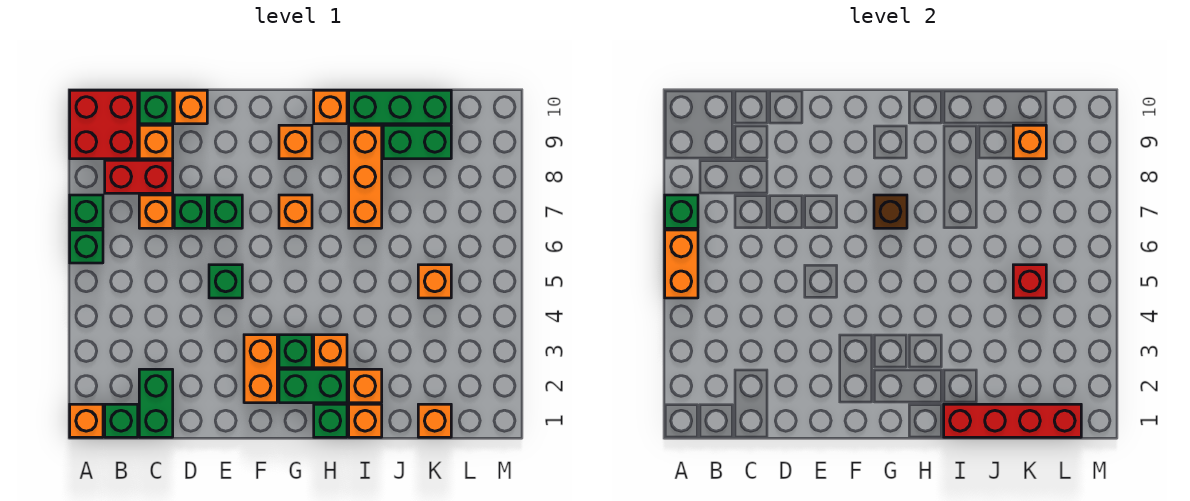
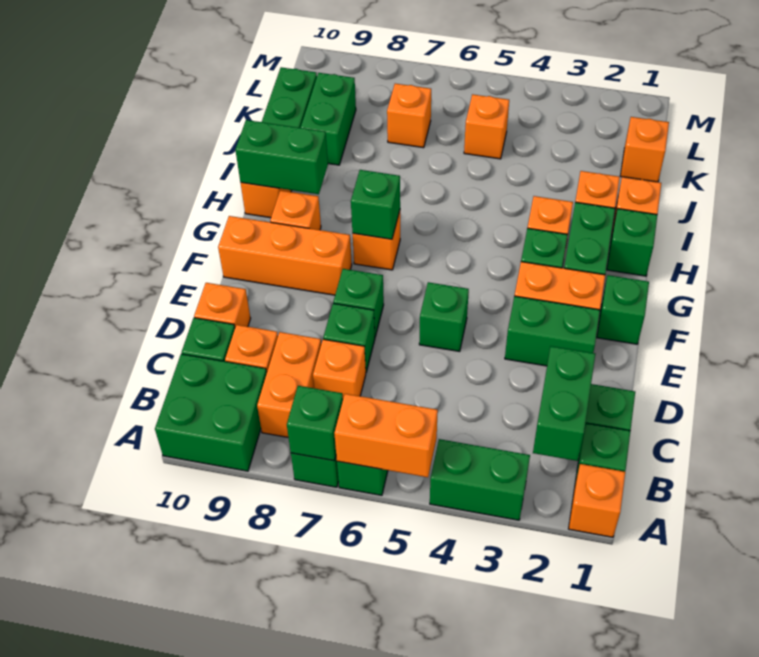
none -> green brick A3:A4 level 1
red brick A9:B10 level 1 -> green brick A9:B10 level 1
none -> green brick B2:C2 level 2
red brick B8:C8 level 1 -> orange brick B8:C8 level 1
none -> green brick E2:E3 level 1
none -> green brick F1 level 1
brown brick G7 level 2 -> green brick G7 level 2
none -> green brick H9:H10 level 2
red brick I1:L1 level 2 -> none
orange brick I7:I9 level 1 -> orange brick F8:F10 level 1
red brick K5 level 2 -> none
orange brick K9 level 2 -> orange brick K7 level 1

